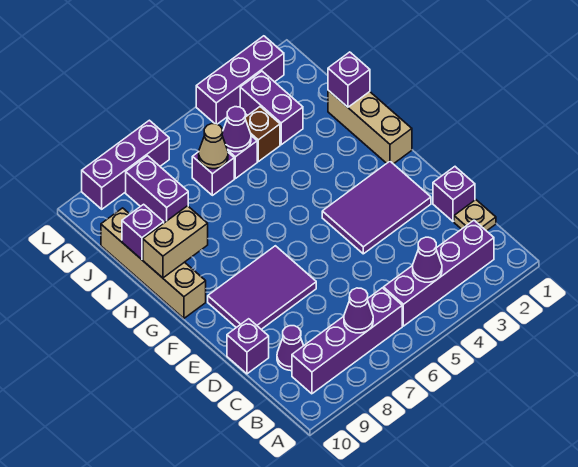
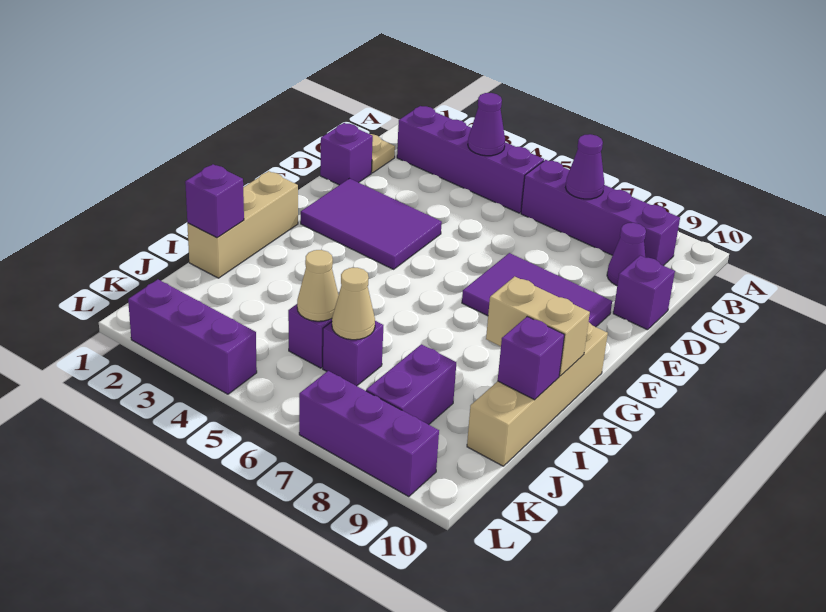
purple brick J3:K3 level 1 -> none
brown brick J4 level 1 -> none
purple cone J5 level 2 -> tan cone J5 level 2

